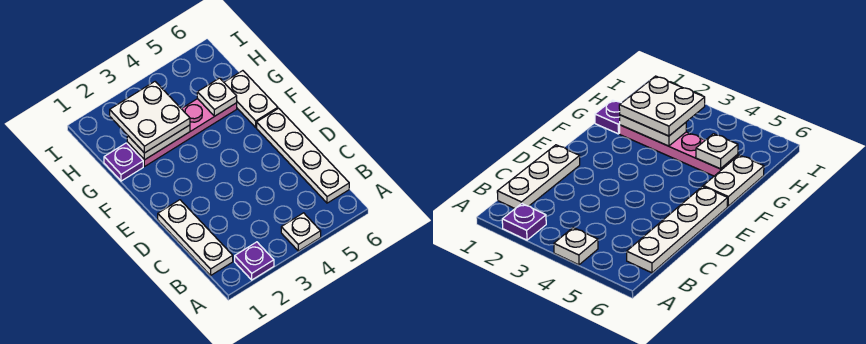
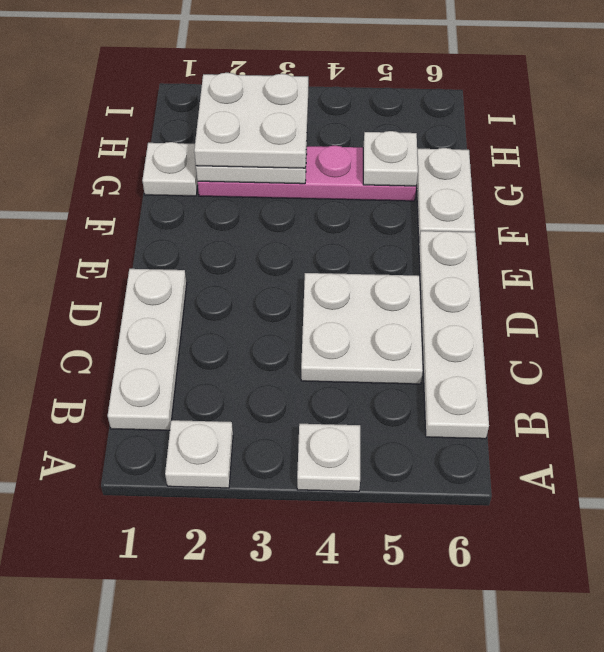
purple plate A2 level 1 -> white plate A2 level 1
none -> white plate C4:D5 level 1
purple plate G1 level 1 -> white plate G1 level 1

